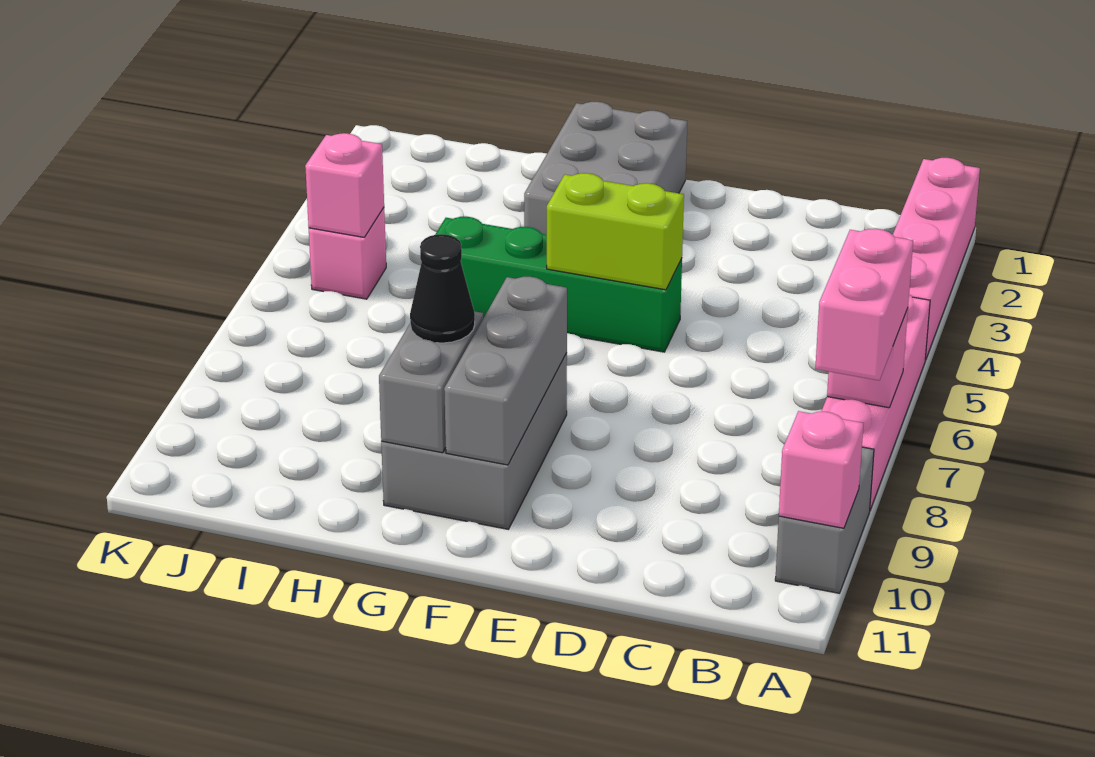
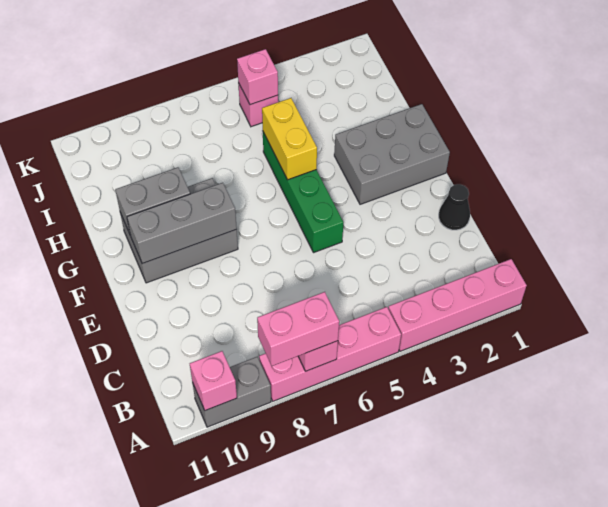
lime brick E5:F5 level 2 -> none
none -> yellow brick G5:H5 level 2
black cone G9 level 3 -> black cone D1 level 1

